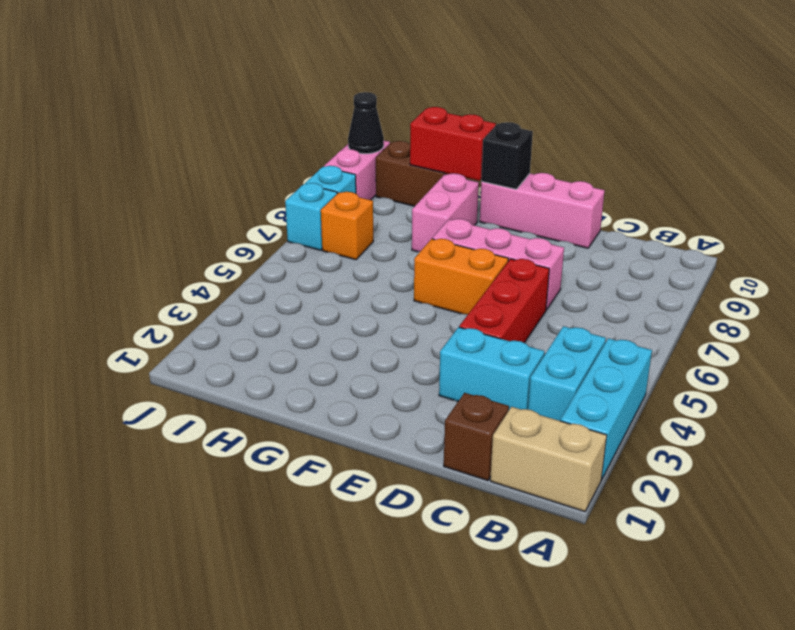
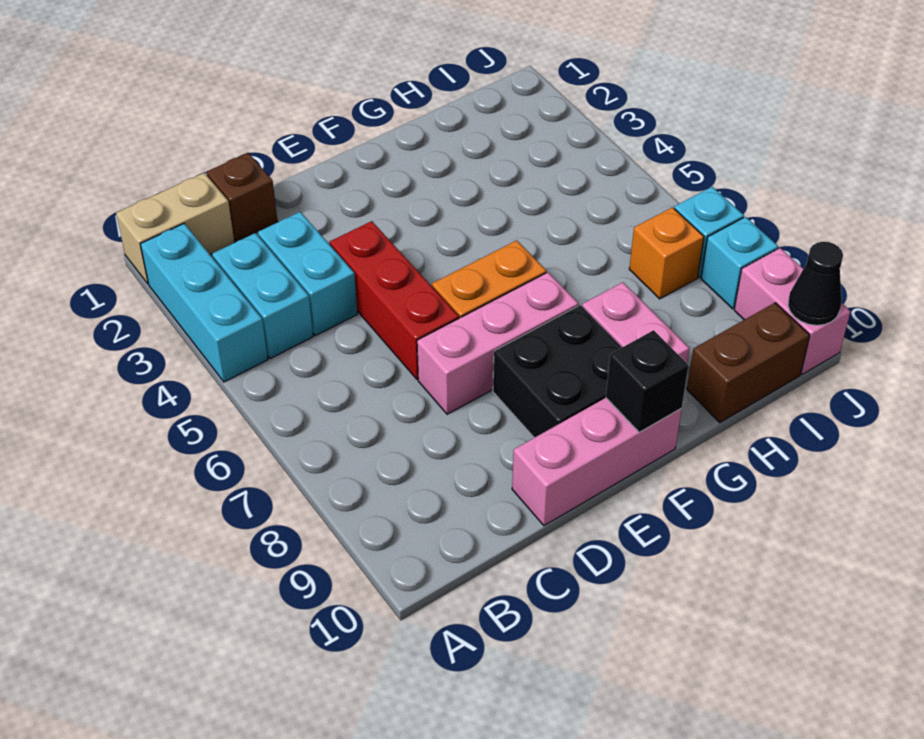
cyan brick C3:D3 level 1 -> cyan brick C3:C4 level 1
none -> black brick E8:F9 level 1
red brick G10:H10 level 2 -> none

